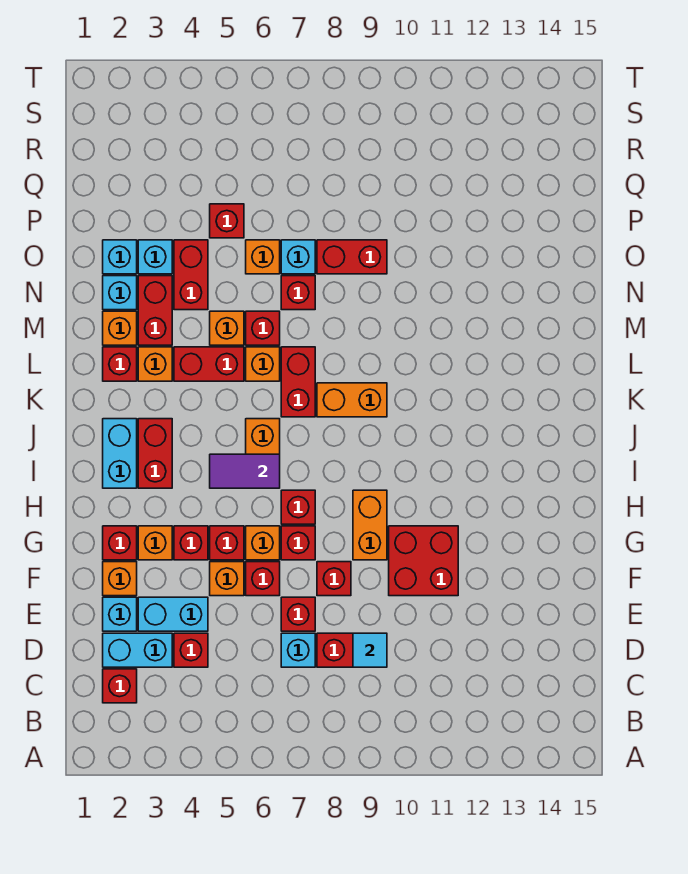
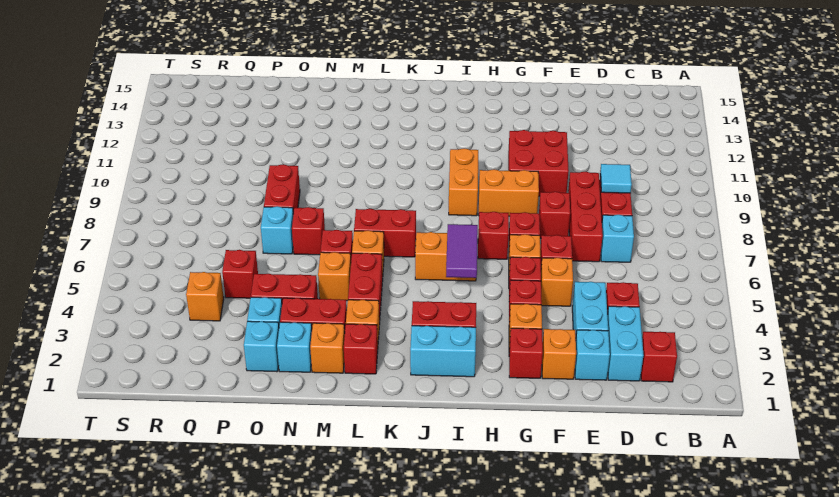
red brick E7 level 1 -> red brick E7:E9 level 1
orange brick K8:K9 level 1 -> orange brick I9:I10 level 1
orange brick O6 level 1 -> orange brick Q4 level 1

